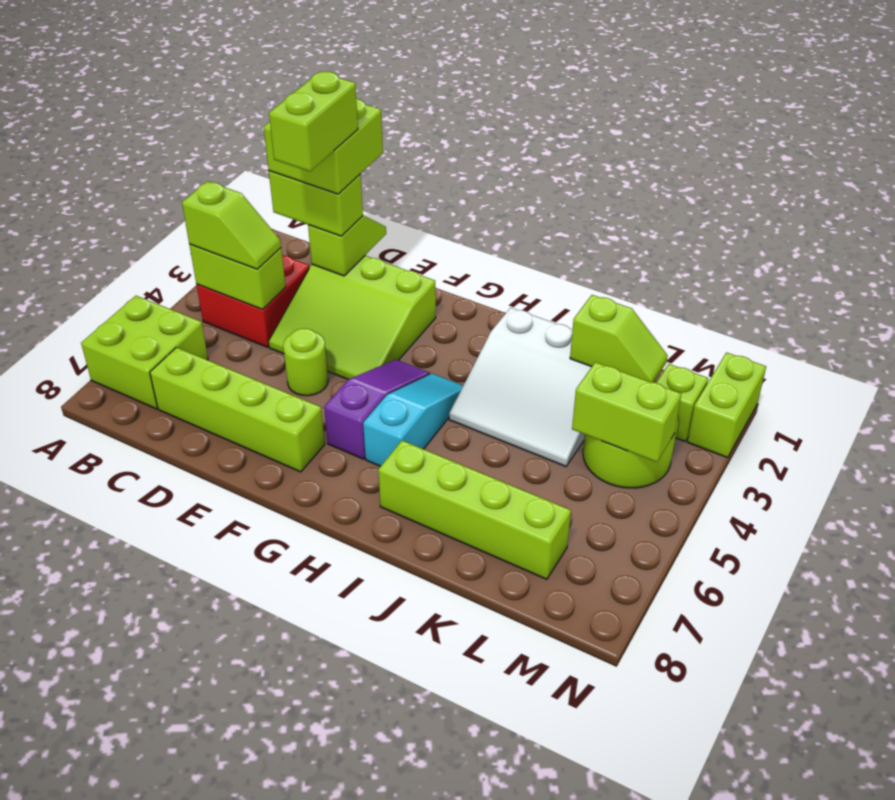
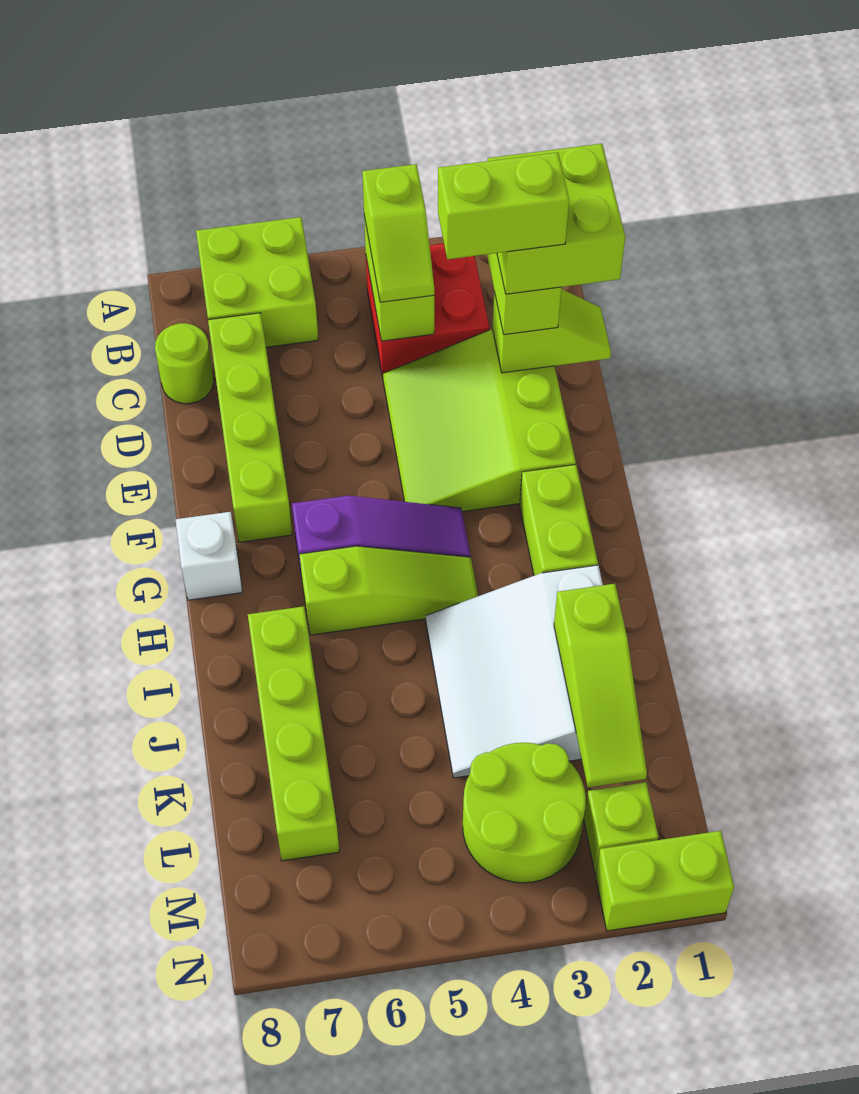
lime round brick E5 level 1 -> lime round brick C8 level 1
none -> white brick G8 level 1
cyan slope H4:H6 level 1 top 6 -> lime slope H4:H6 level 1 top 6
lime slope K2:L2 level 2 top K -> lime slope J2:L2 level 2 top J
lime brick L4:M4 level 2 -> lime brick G2:H2 level 1

